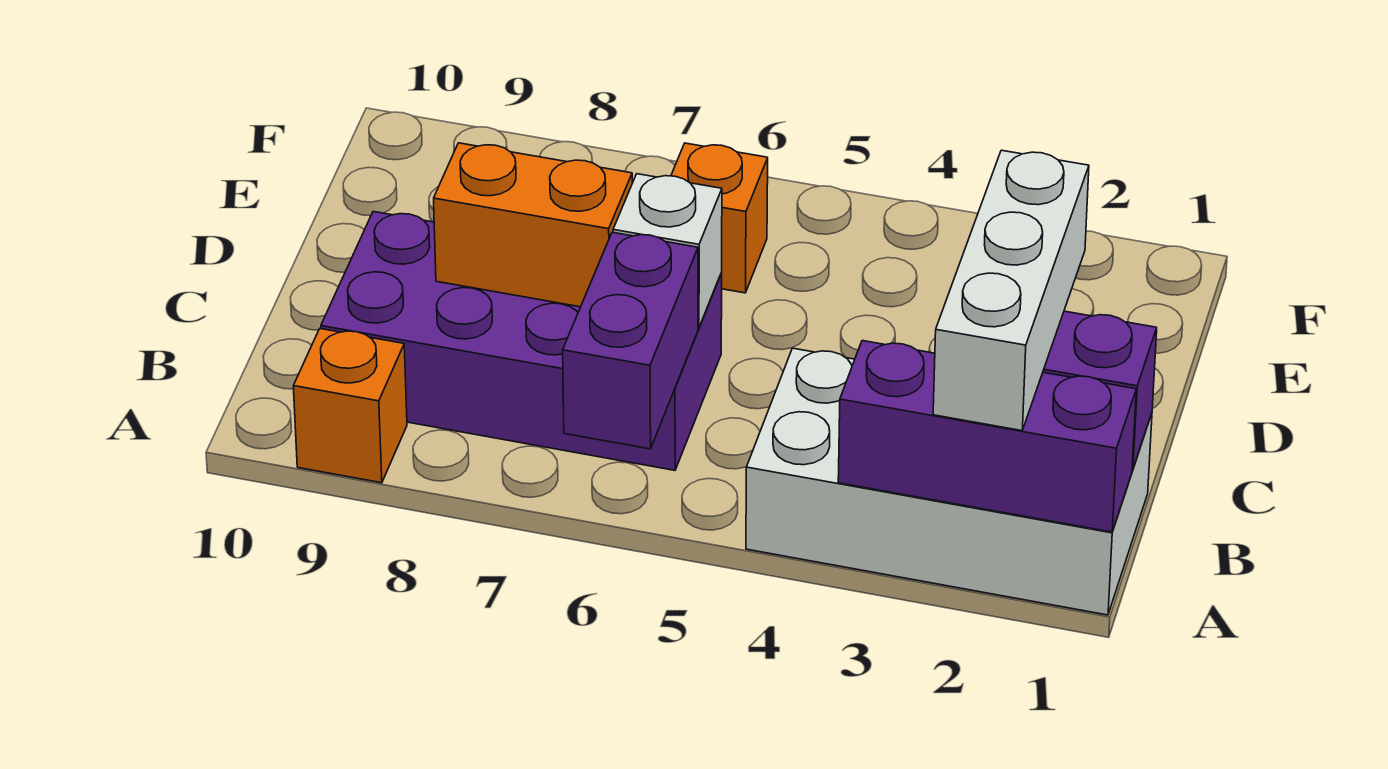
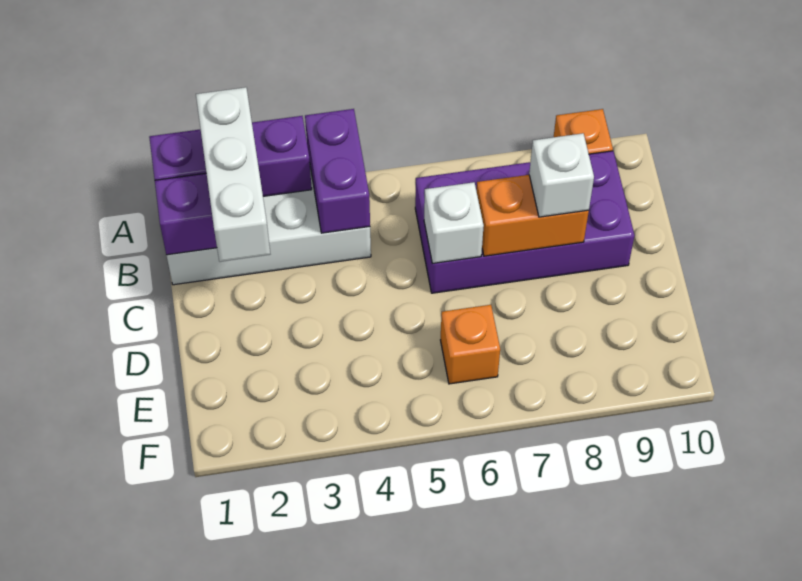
purple brick A6:B6 level 2 -> purple brick A4:B4 level 2
none -> white brick C8 level 3

